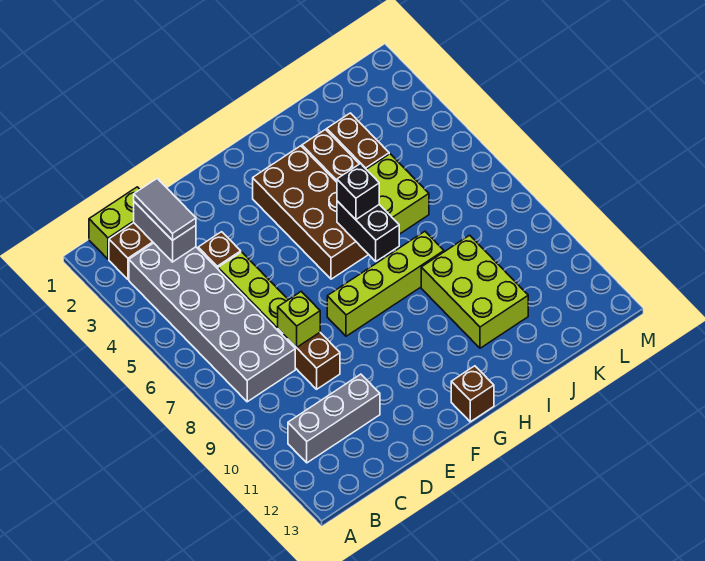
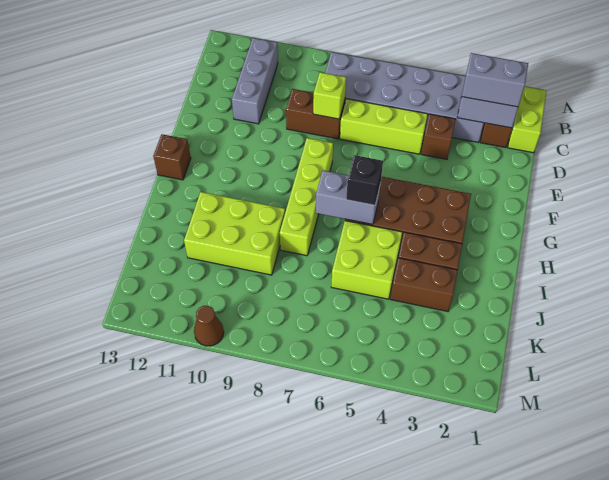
grey tile C2:C3 level 3 -> grey brick C2:C3 level 3
black brick H6:H7 level 2 -> grey brick H6:H7 level 2
none -> brown cone M10 level 1

